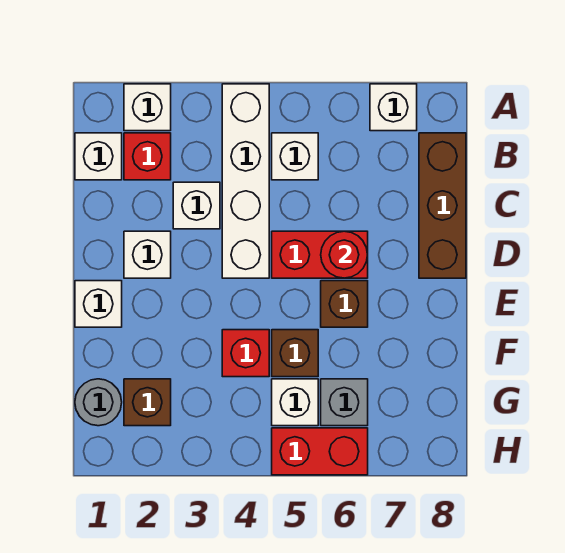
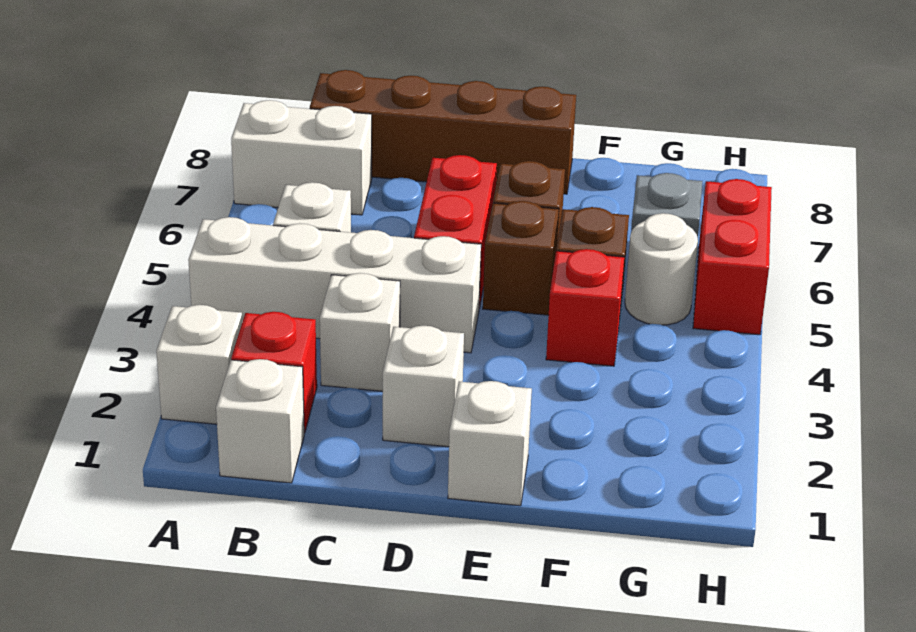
white brick A7 level 1 -> white brick A7:B7 level 1
brown brick B8:D8 level 1 -> brown brick B8:E8 level 1
red round brick D6 level 2 -> none
grey round brick G1 level 1 -> none
brown brick G2 level 1 -> brown brick E5 level 1
white brick G5 level 1 -> white round brick G5 level 1

